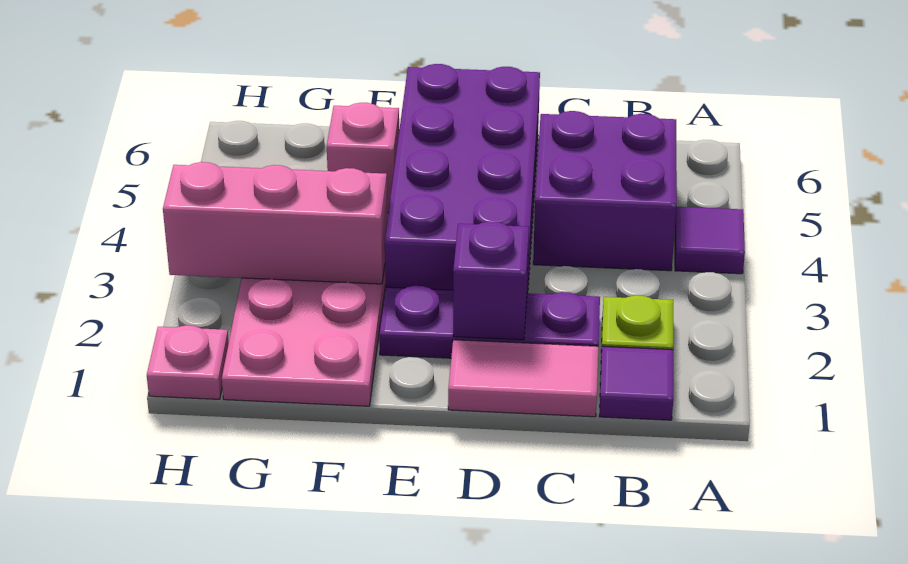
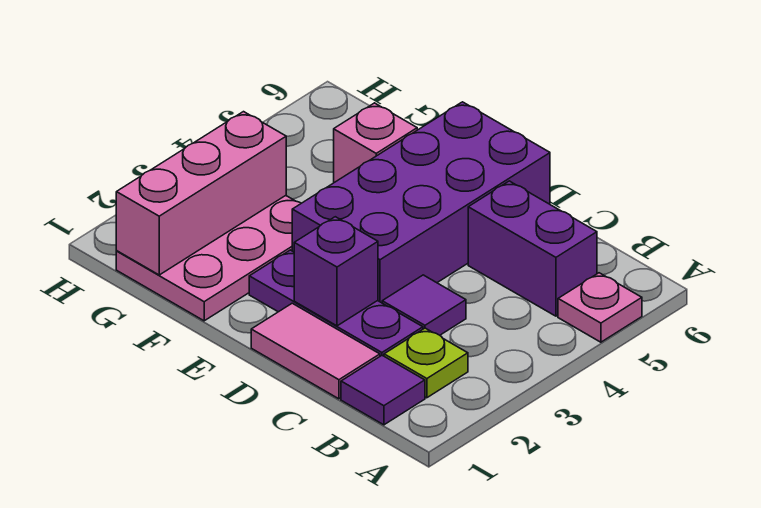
purple tile A4 level 1 -> purple tile C3 level 1
purple brick B4:C5 level 1 -> purple brick B5:C5 level 1
pink brick F3:H3 level 2 -> pink brick G1:G3 level 2
pink plate H1 level 1 -> pink plate A5 level 1

